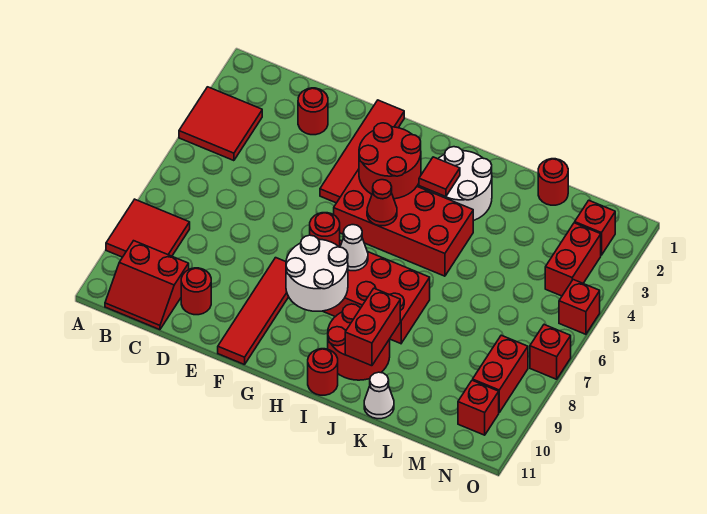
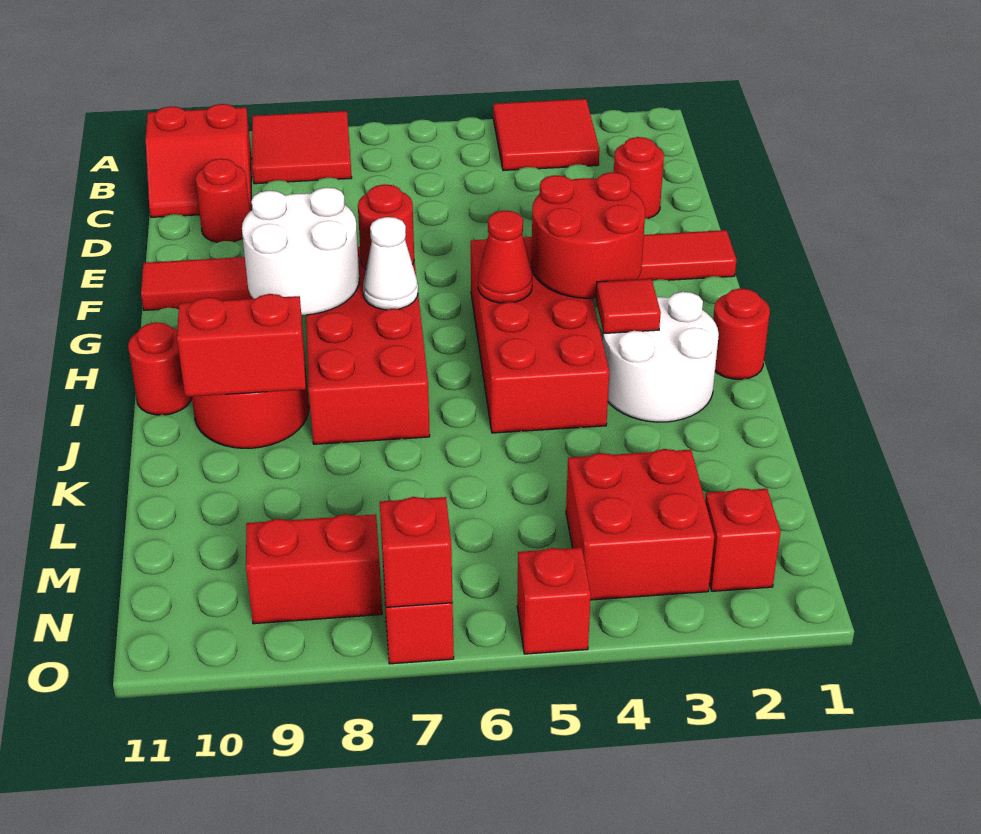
red slope B10:C11 level 1 top 10 -> red slope B10:C11 level 1 top B
white cone K11 level 1 -> none
red round brick L1 level 1 -> red round brick I1 level 1
red brick N3:N4 level 1 -> red brick M3:N4 level 1
red brick N10 level 1 -> red brick O7 level 2

